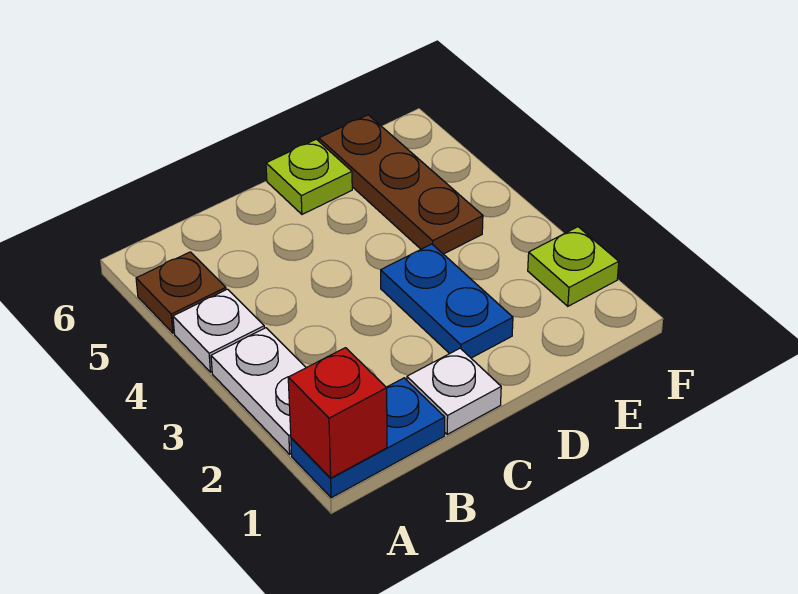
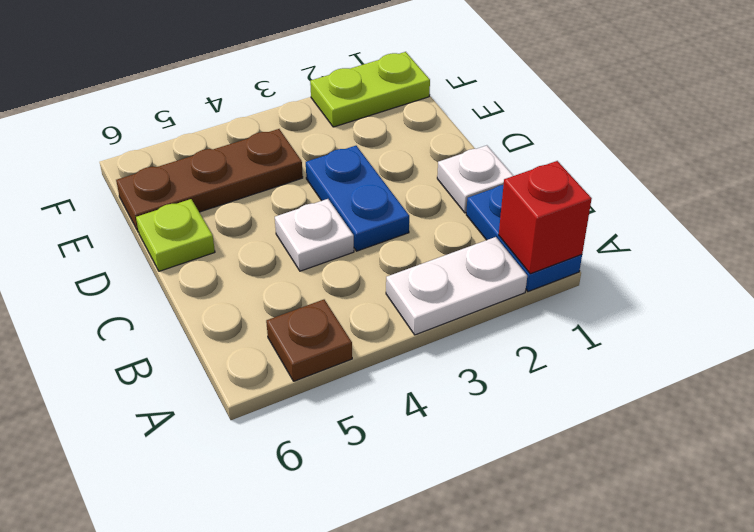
white plate A4 level 1 -> white plate C4 level 1
blue plate D2:D3 level 1 -> blue plate C3:D3 level 1
lime plate F2 level 1 -> lime plate F1:F2 level 1

